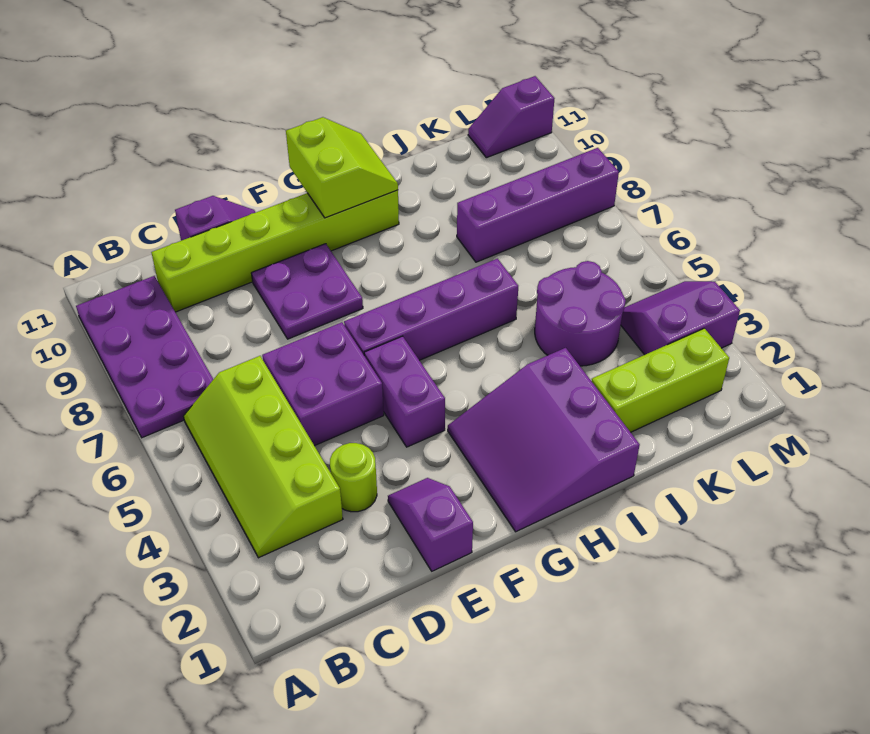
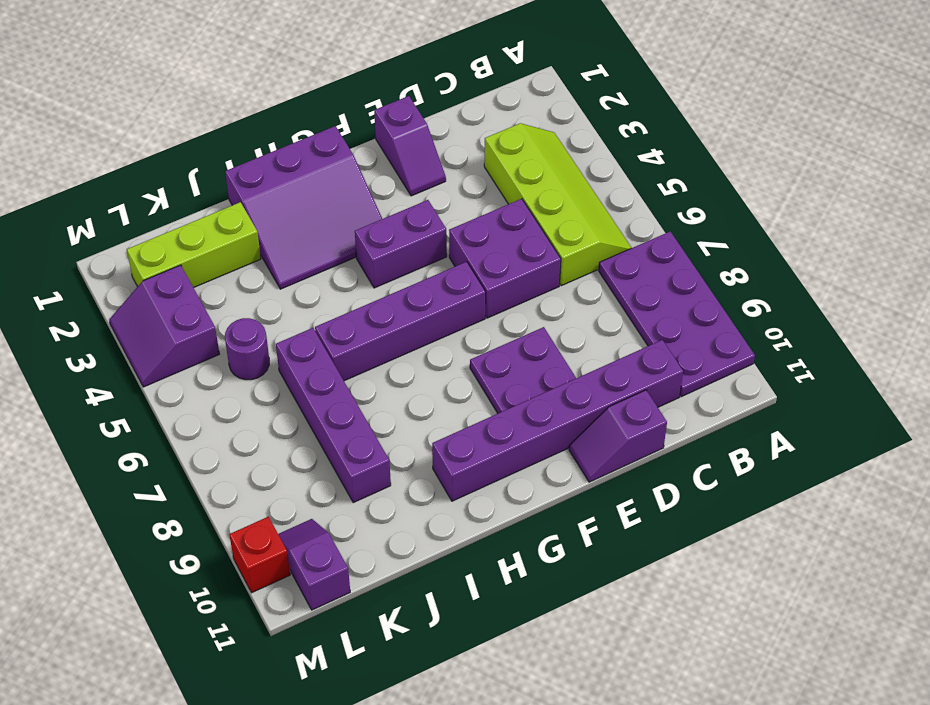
lime brick C10:H10 level 1 -> purple brick C10:H10 level 1
lime round brick D3 level 1 -> none
purple brick F4:F5 level 1 -> purple brick F4:G4 level 1
purple slope G1:I3 level 1 top I -> purple slope G1:I3 level 1 top 1
lime slope G10:H11 level 2 top G -> none
purple round brick J4:K5 level 1 -> purple round brick K5 level 1
purple brick J8:M8 level 1 -> purple brick J6:J9 level 1
purple slope L3:M4 level 1 top 3 -> purple slope L3:M4 level 1 top L
purple slope L11:M11 level 1 top M -> purple slope L10:L11 level 1 top 11
none -> red brick M10 level 1

